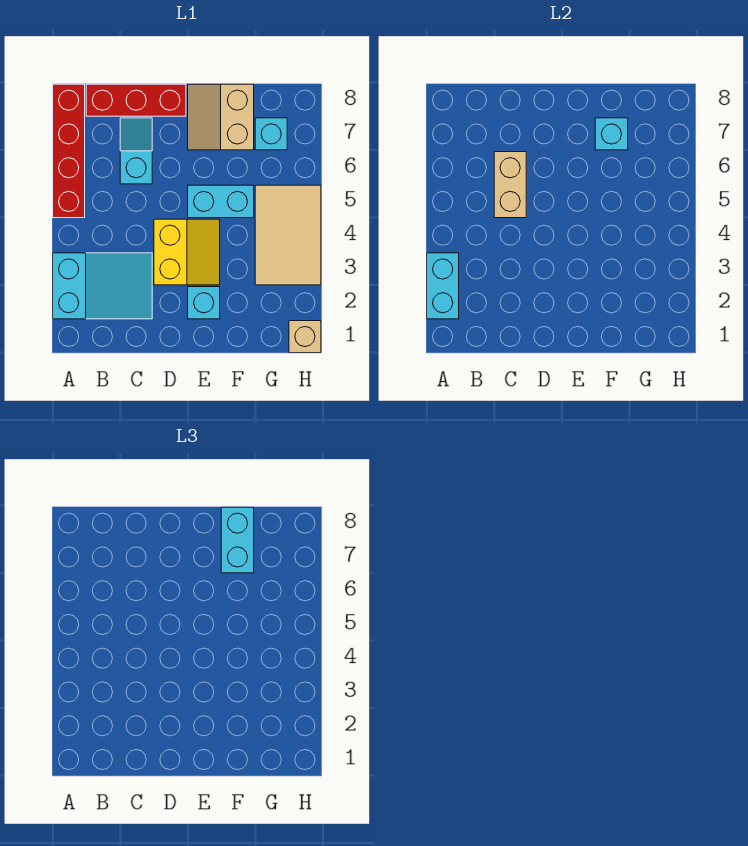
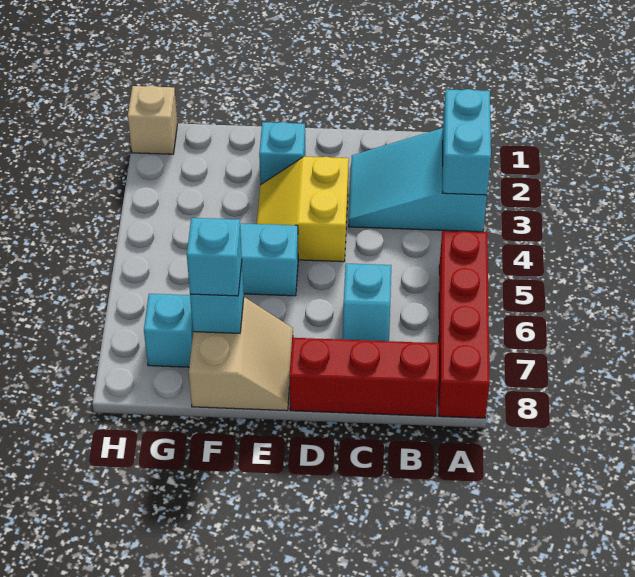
tan brick C5:C6 level 2 -> none
cyan brick F7:F8 level 3 -> cyan brick F7 level 3
tan tile G3:H5 level 1 -> none

